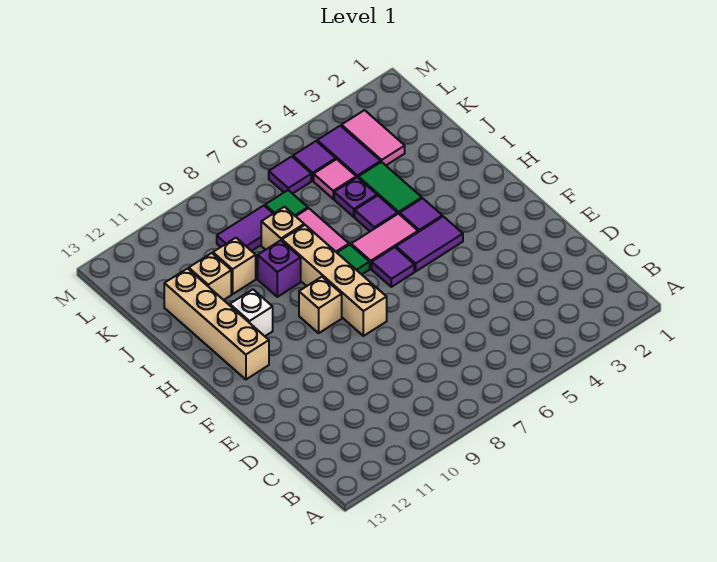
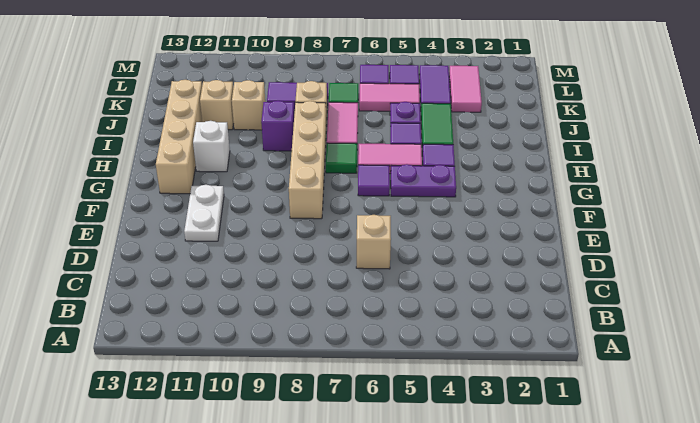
none -> white plate E11:F11 level 1
purple tile G4:G5 level 1 -> purple plate G4:G5 level 1
tan brick G9 level 1 -> tan brick D6 level 1
pink tile K5 level 1 -> pink tile K5:K6 level 1

